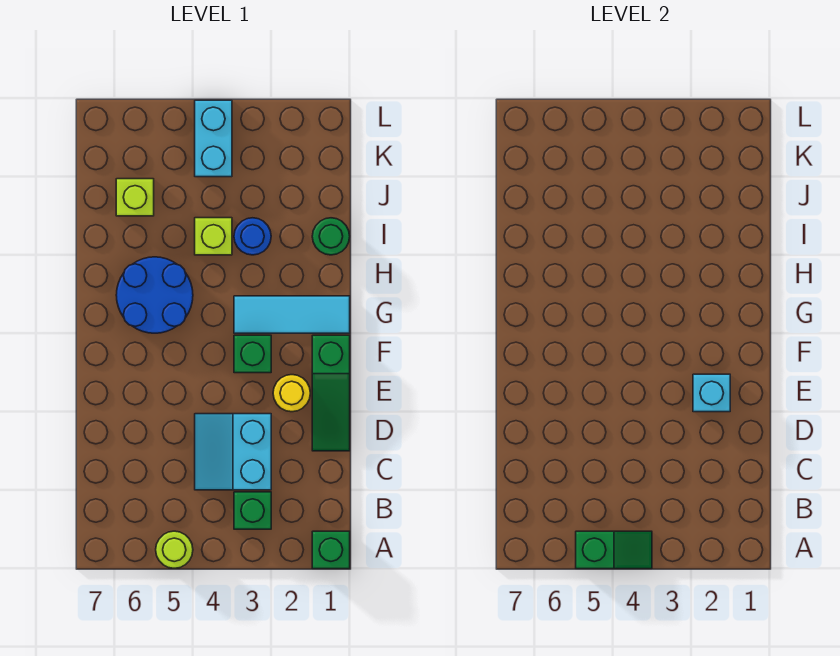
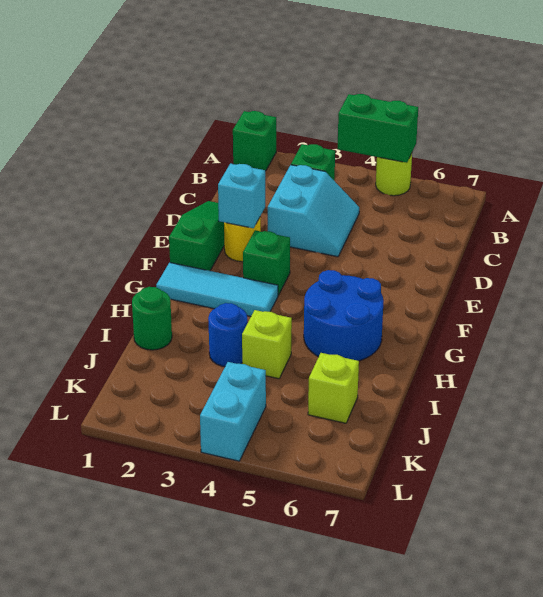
green slope A4:A5 level 2 top 5 -> green brick A4:A5 level 2

